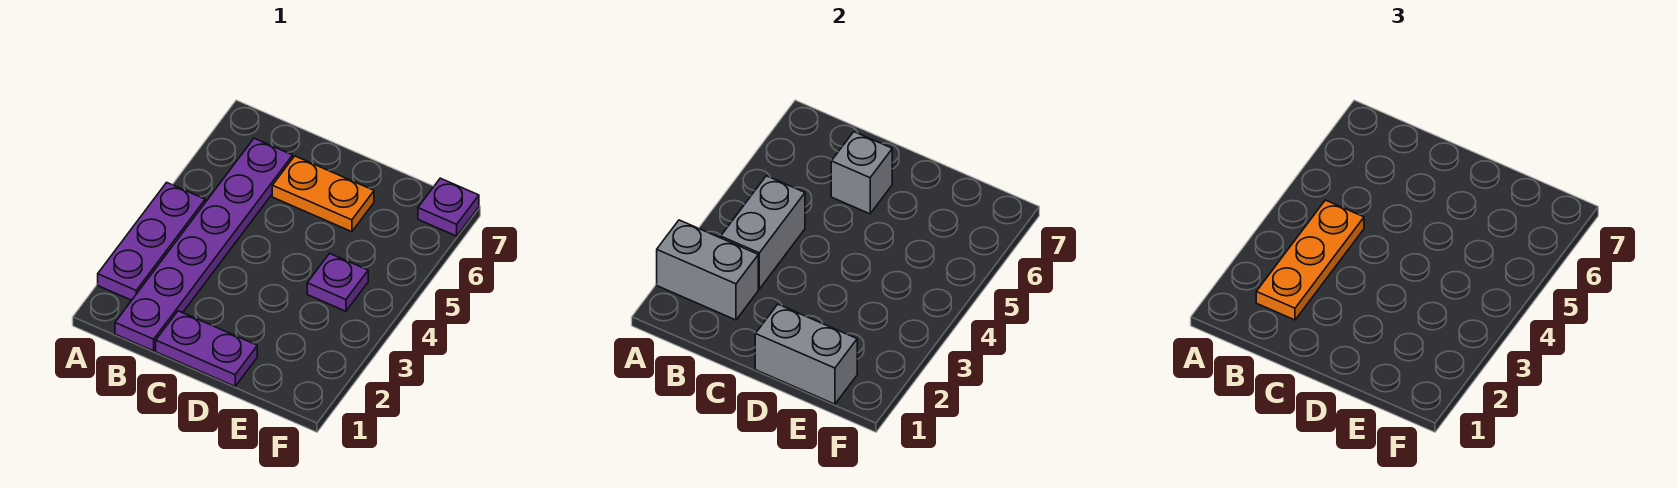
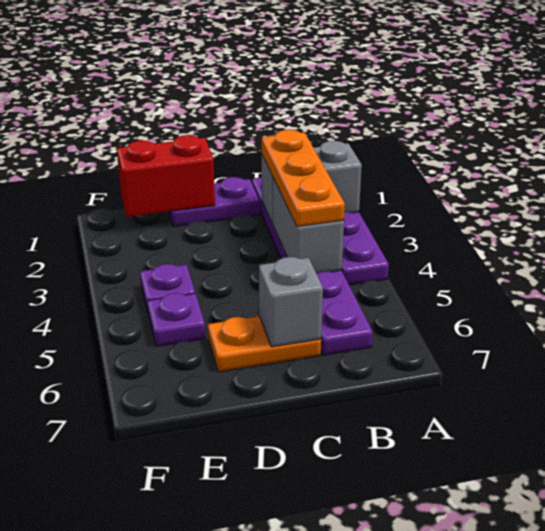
grey brick D1:E1 level 2 -> red brick D1:E1 level 2
purple plate F7 level 1 -> purple plate E5 level 1

